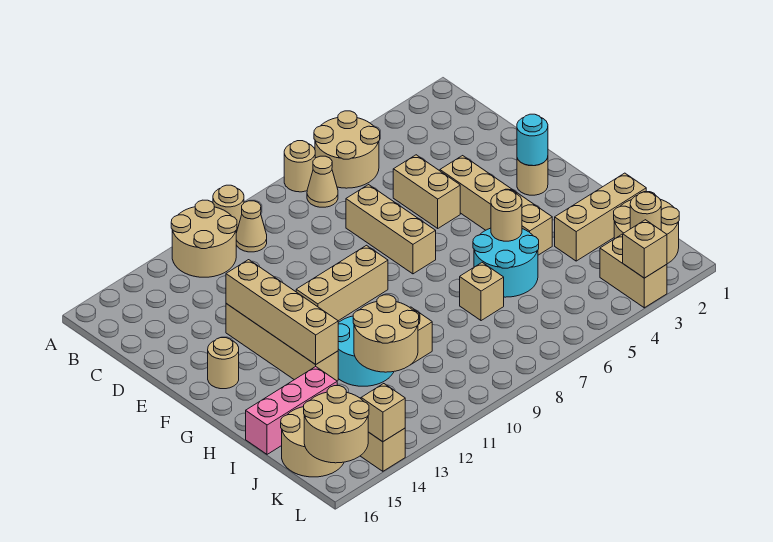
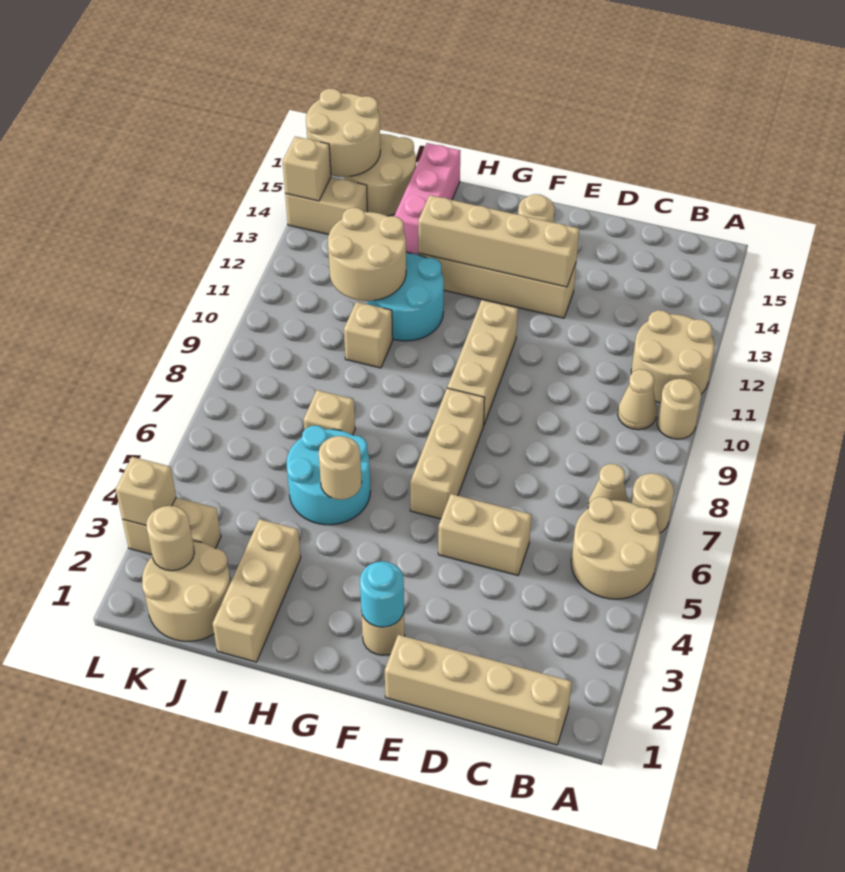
tan brick D7:F7 level 1 -> tan brick F6:F8 level 1
tan brick E4:H4 level 1 -> tan brick B1:E1 level 1

